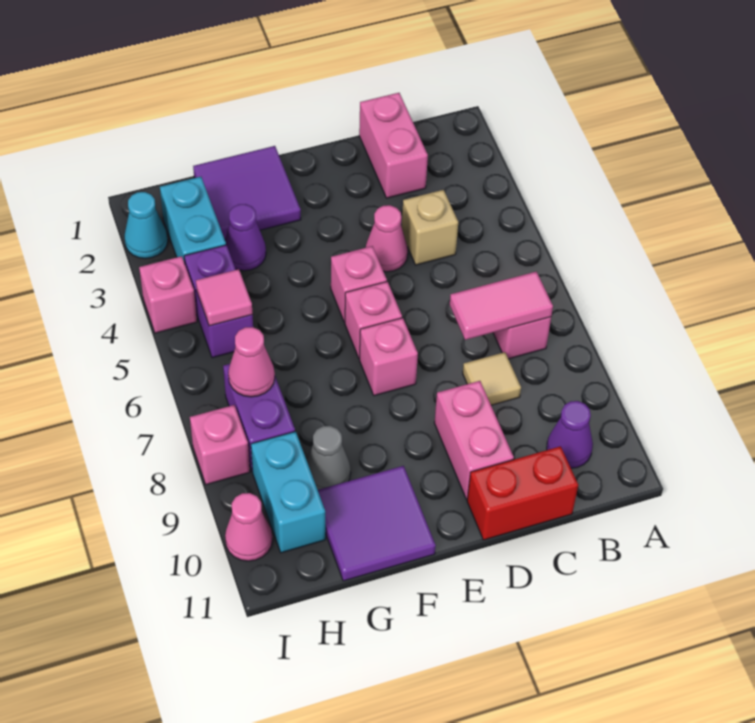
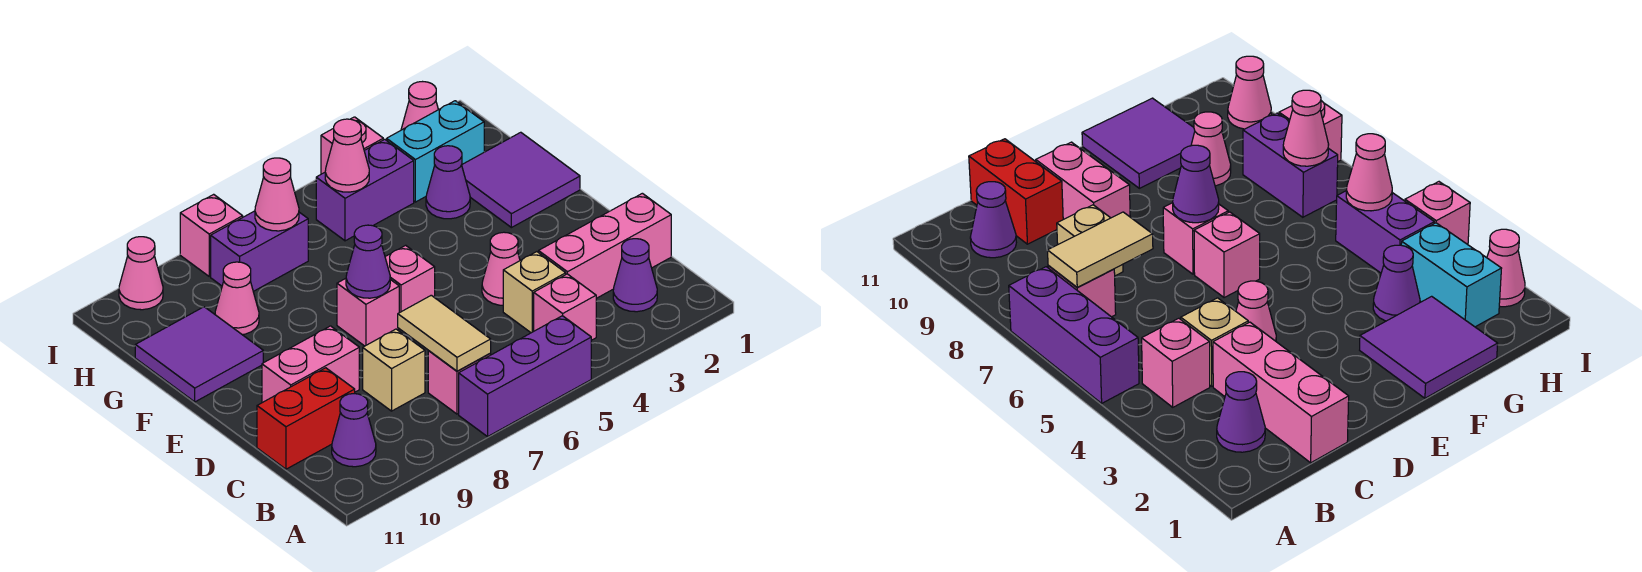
none -> purple brick A5:A7 level 1
none -> purple cone B2 level 1
pink tile B7:C7 level 2 -> tan tile B7:C7 level 2
pink brick C1:C2 level 1 -> pink brick C1:C3 level 1
tan tile C8 level 1 -> tan brick C8 level 1
red brick C11:D11 level 1 -> red brick C10:C11 level 1
pink brick E5 level 1 -> pink brick B4 level 1
none -> purple cone E7 level 2
grey cone G9 level 1 -> pink cone G9 level 1
pink tile H5 level 2 -> pink cone H5 level 2
cyan brick H9:H10 level 1 -> none
cyan cone I2 level 1 -> pink cone I2 level 1

